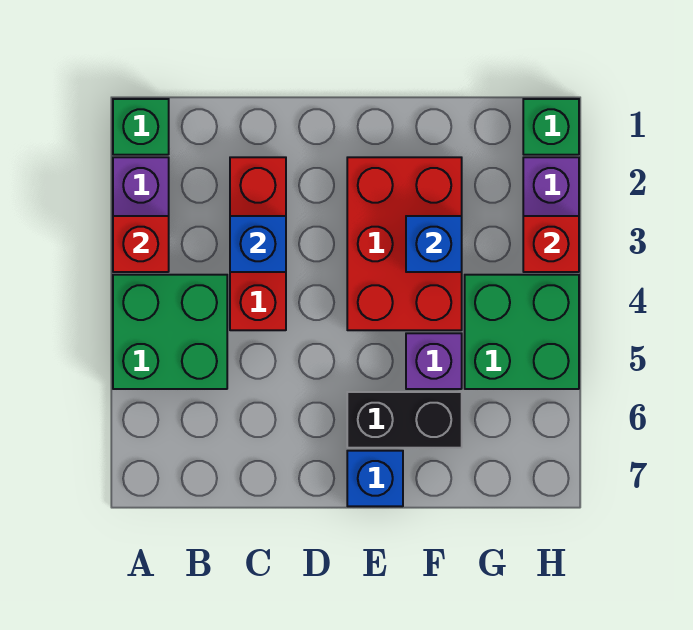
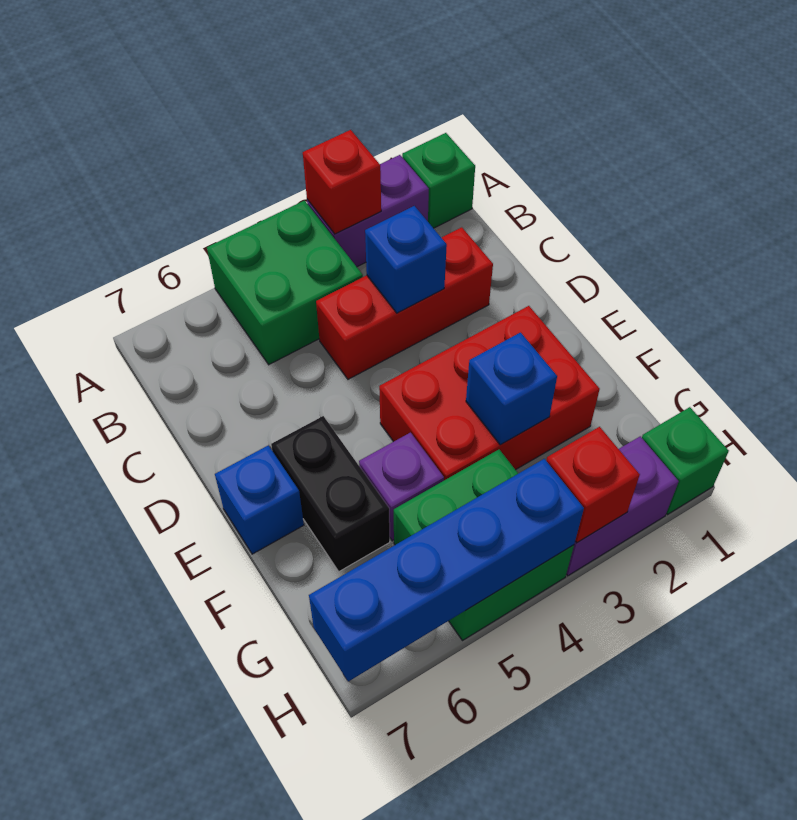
none -> blue brick H4:H7 level 2

